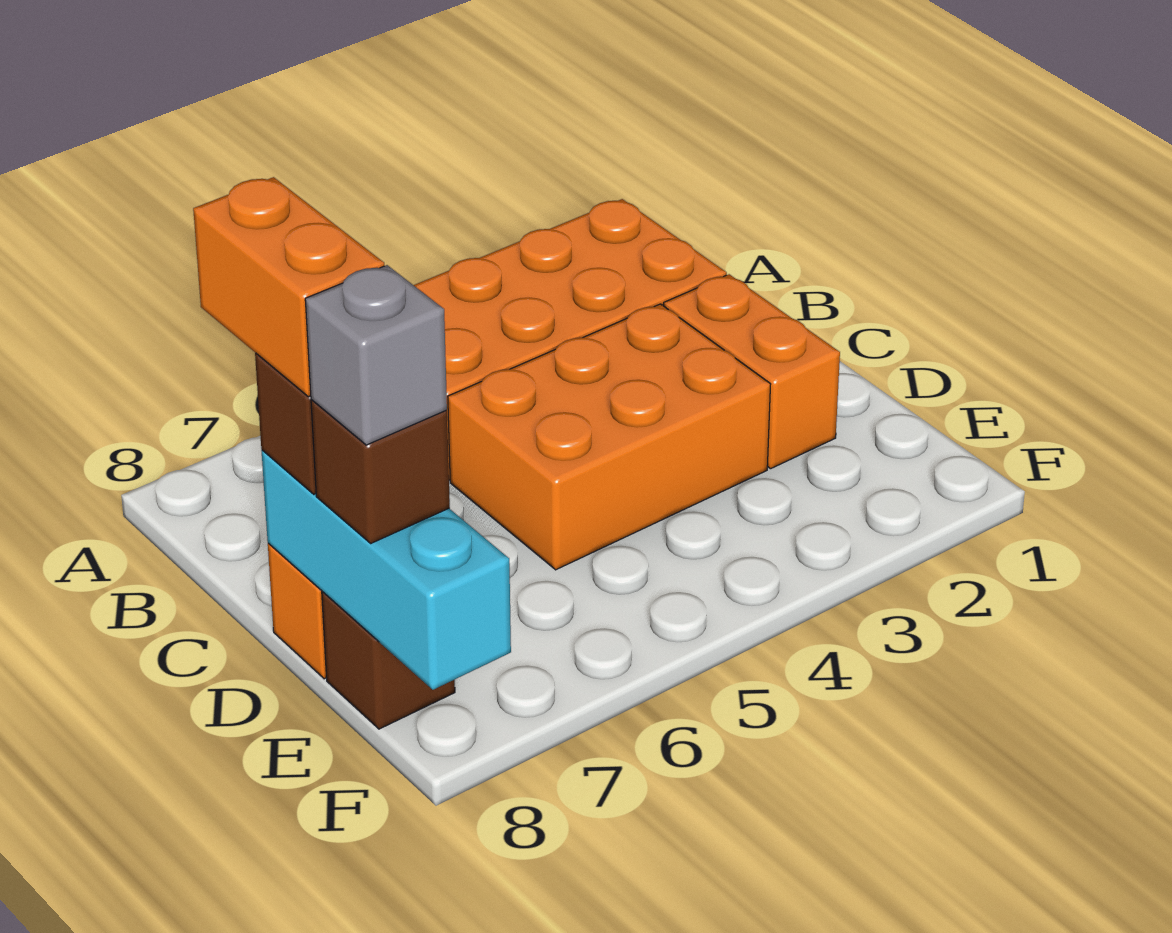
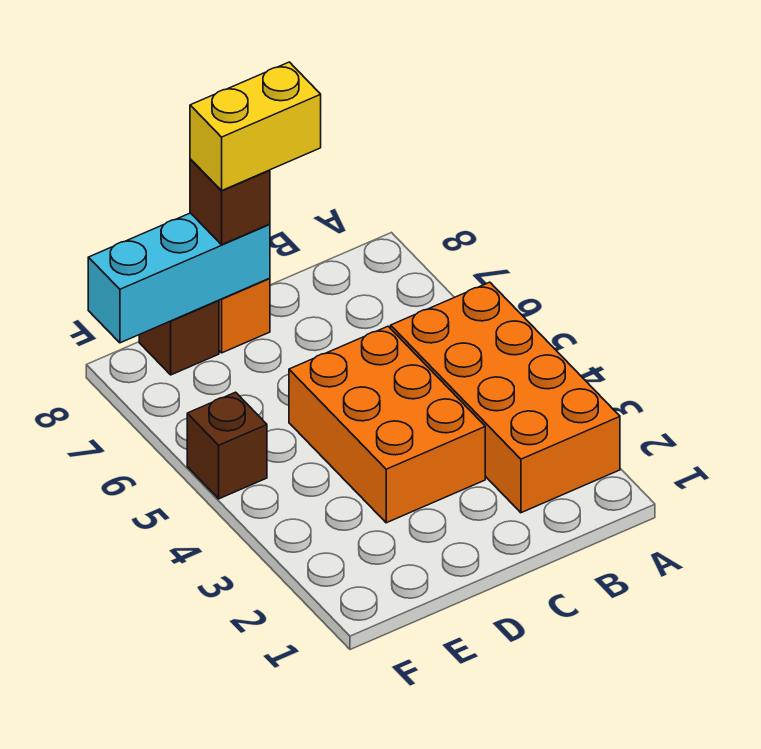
orange brick C2:D2 level 1 -> none
orange brick C8:D8 level 4 -> yellow brick C8:D8 level 4
brown brick E8 level 3 -> brown brick F5 level 1
grey brick E8 level 4 -> none

